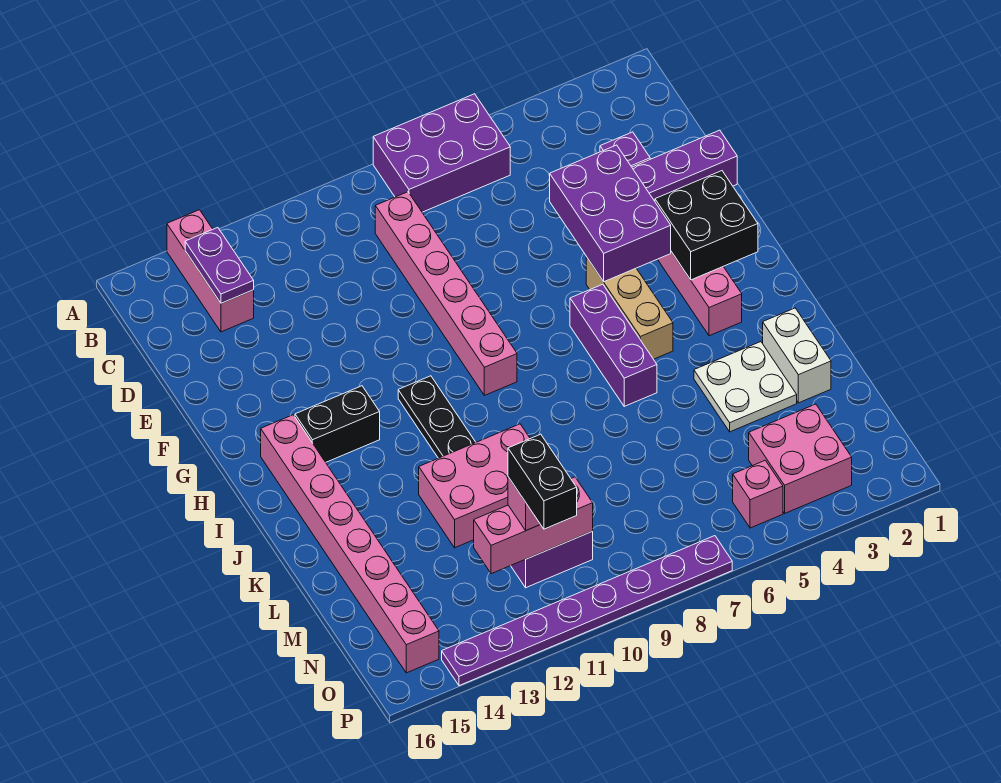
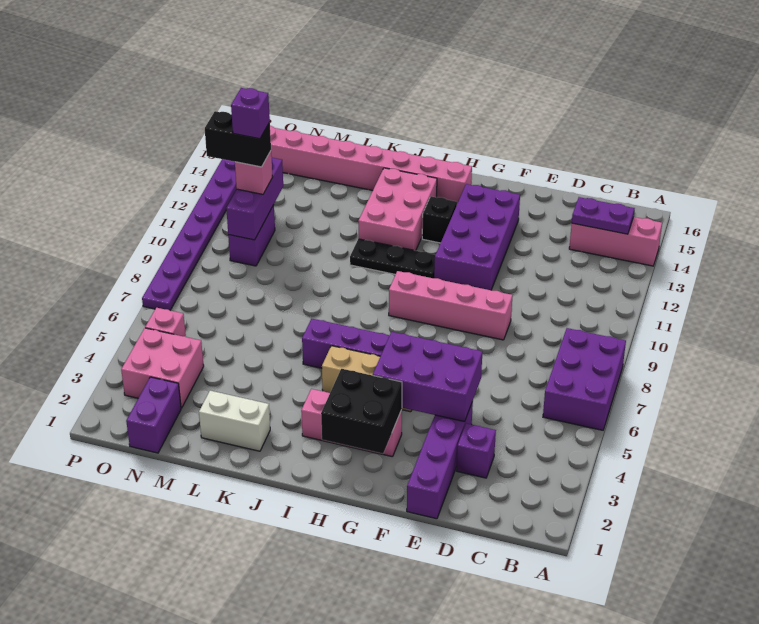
pink brick C9:H9 level 1 -> pink brick E9:H9 level 1
none -> purple brick F11:G14 level 1
black brick H13:H14 level 1 -> black brick H13 level 1
white plate K3:L4 level 1 -> none
pink brick K10:L12 level 1 -> pink brick I12:J14 level 1
none -> purple brick N1:N2 level 1
pink brick N10:N12 level 2 -> purple brick N10:N12 level 2
none -> purple brick N11 level 5

